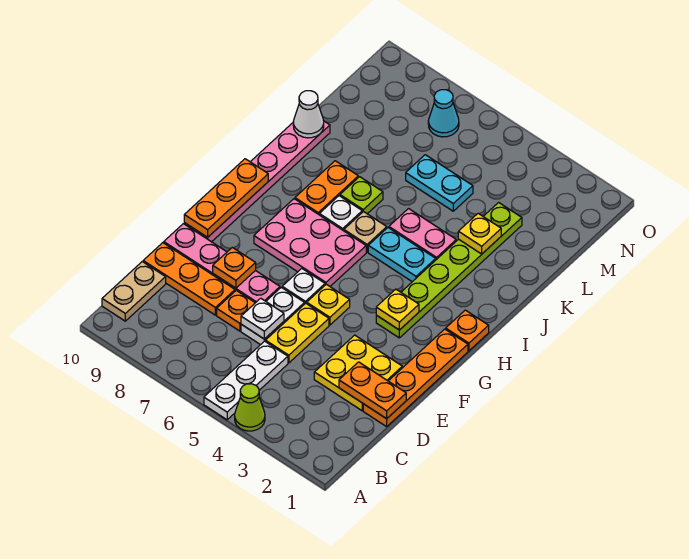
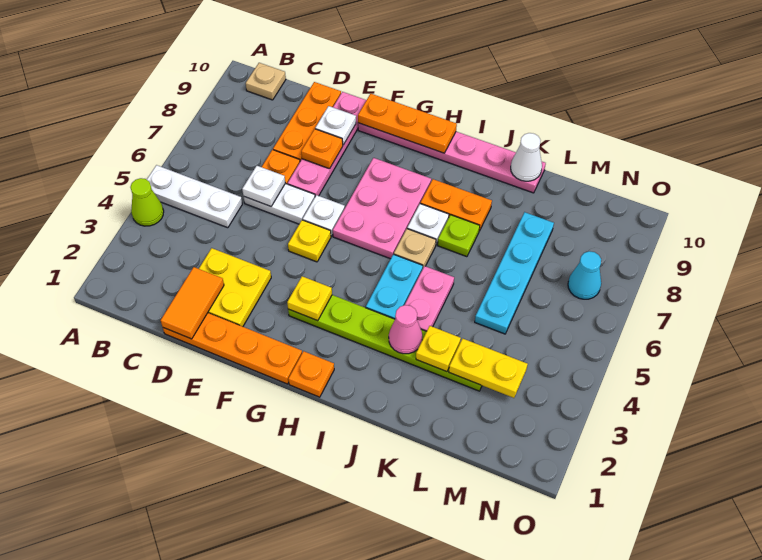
tan plate B10:C10 level 1 -> tan plate B10 level 1
orange plate D1:D2 level 2 -> orange tile D1:D2 level 2
yellow plate D5:E5 level 1 -> yellow plate L3:M3 level 2
none -> white plate E9 level 2
none -> pink cone J3 level 2
cyan plate L5:L6 level 1 -> cyan plate L5:L8 level 1

